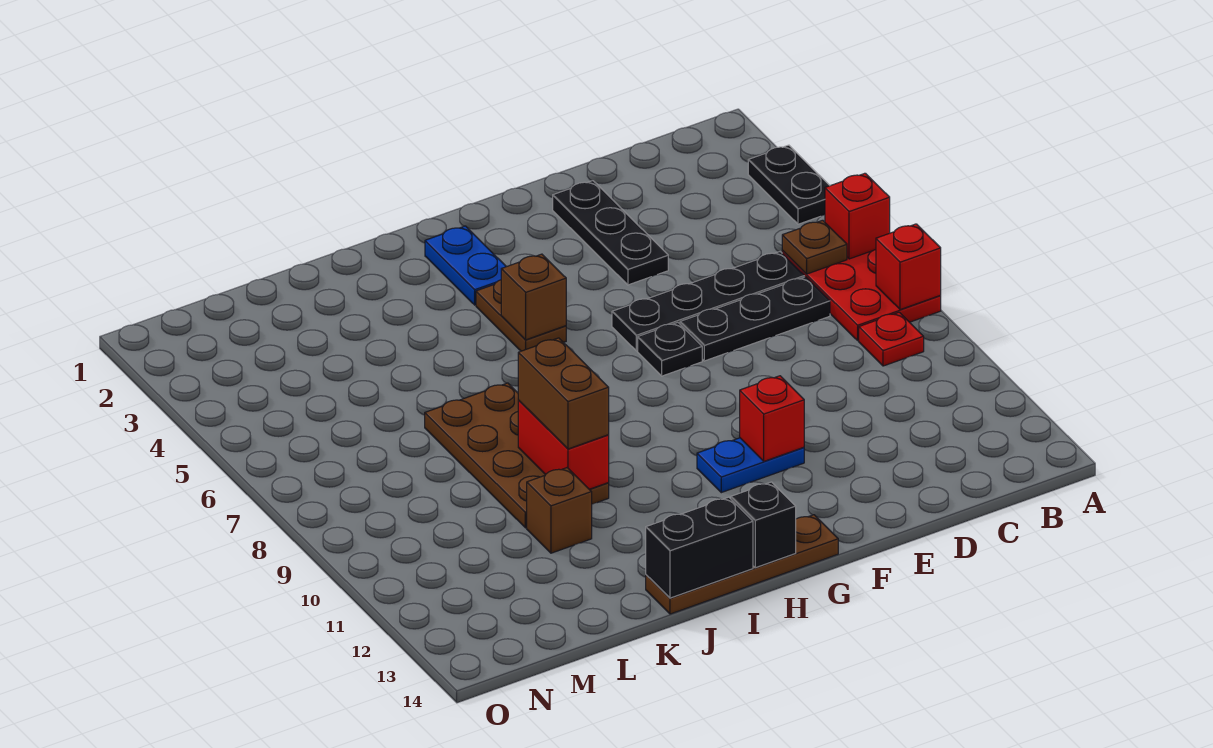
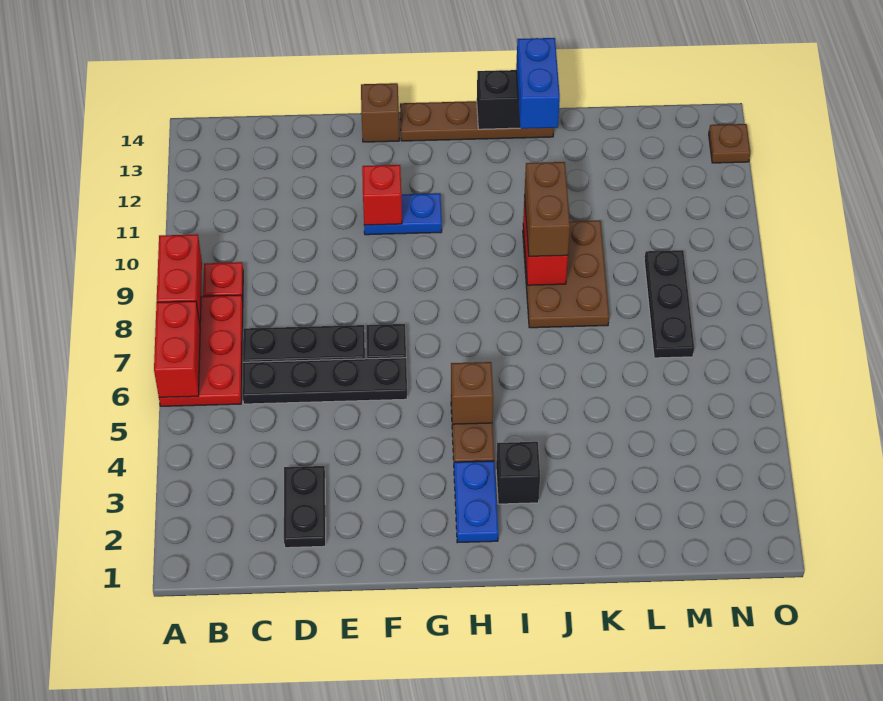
black plate A3:A4 level 1 -> black plate D2:D3 level 1
red brick A6 level 2 -> red brick A6:A7 level 2
red brick A8 level 2 -> red brick A8:A9 level 2
brown plate B6 level 2 -> brown plate O13 level 1
black plate E2:E4 level 1 -> black plate M7:M9 level 1
black brick H14 level 2 -> black brick I3 level 1
brown plate J7:K10 level 1 -> brown plate J8:K10 level 1
none -> blue brick J13:J14 level 3
brown brick K11 level 1 -> brown brick F14 level 1

